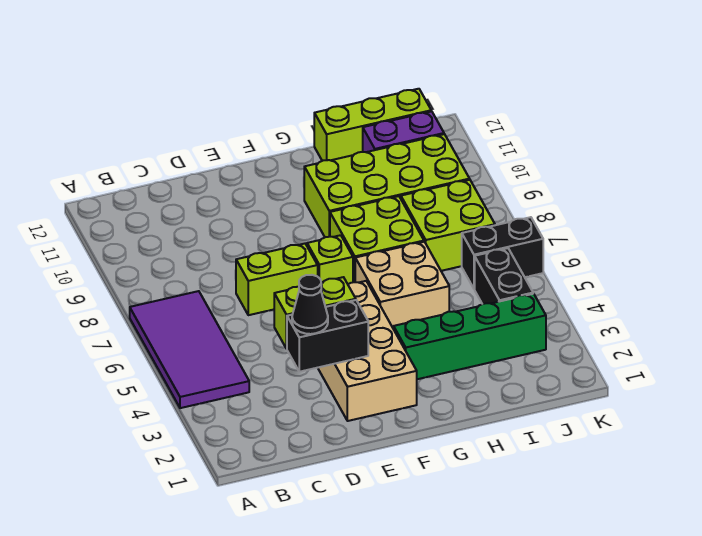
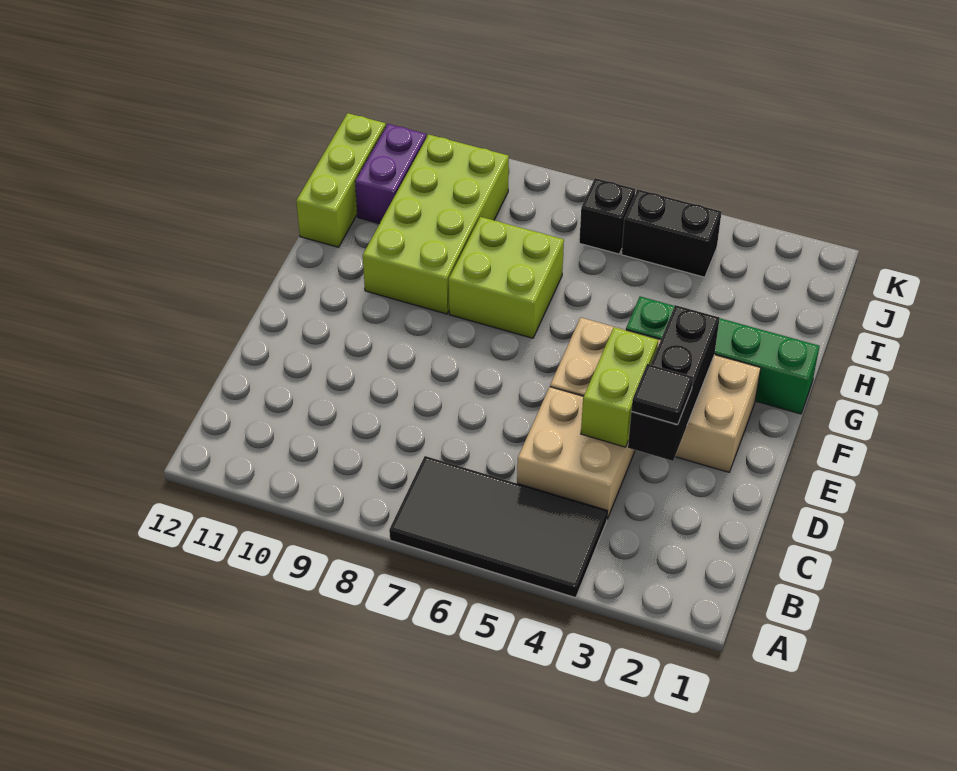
purple tile A4:B7 level 1 -> black tile A4:B7 level 1
black brick D3:E3 level 2 -> black brick D3:F3 level 2
black cone D3 level 3 -> black tile D3 level 3
lime brick D7:E7 level 1 -> none
lime brick F7 level 1 -> none
green brick G3:J3 level 1 -> green brick G1:G4 level 1
tan brick G5:H6 level 1 -> tan brick C4:D5 level 1
lime brick I7:J8 level 1 -> none
black brick J6:K6 level 1 -> black brick J6 level 1

